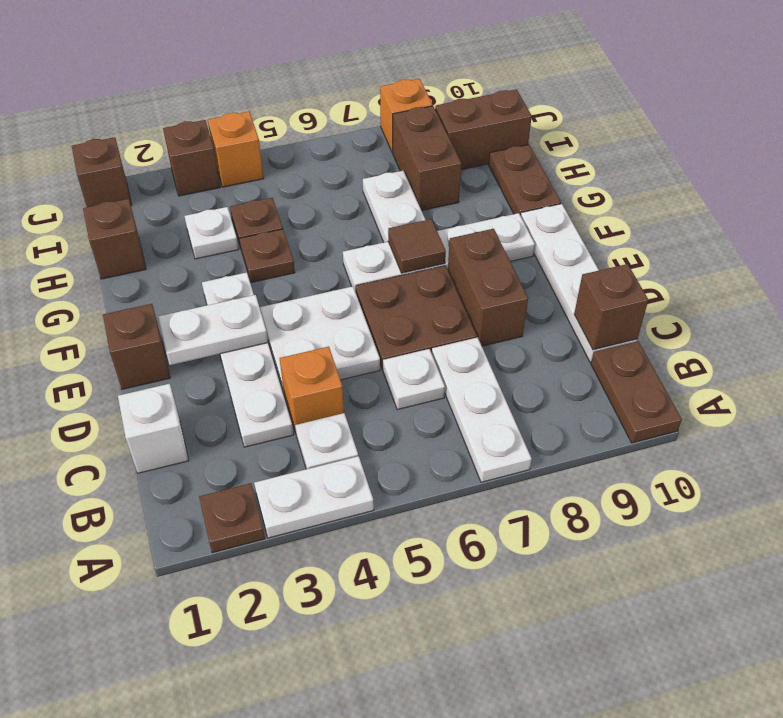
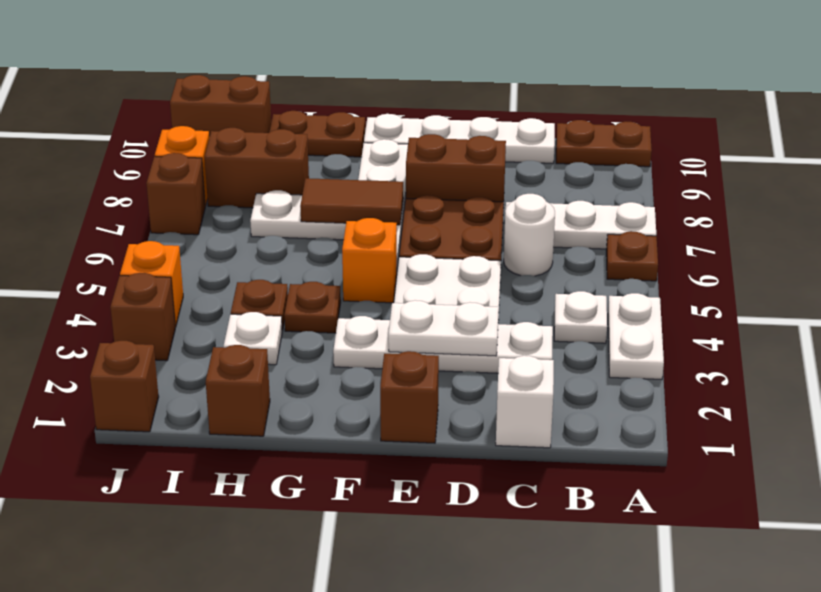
brown plate A2 level 1 -> brown plate A6 level 1
orange brick C4 level 1 -> orange brick F5 level 1
white plate C6 level 1 -> white round brick C6 level 1
brown brick C10 level 2 -> brown brick J7 level 1
white plate E2:E3 level 2 -> white plate D3:E3 level 2
brown tile F7 level 2 -> brown tile F7:G7 level 2
brown brick I9:I10 level 1 -> brown brick I10:J10 level 1

